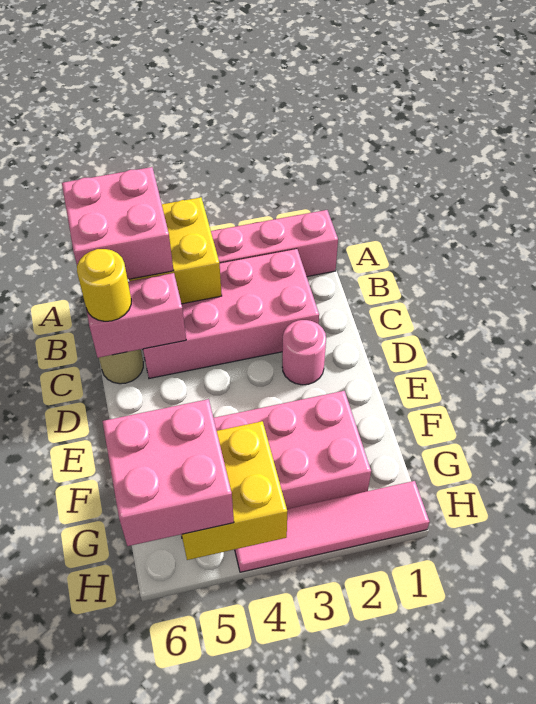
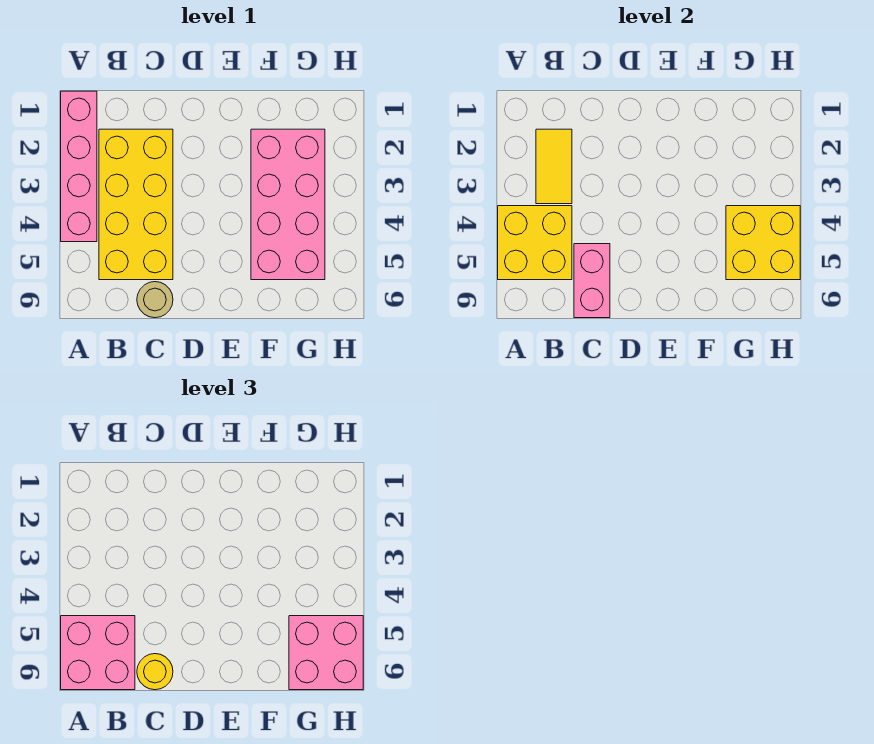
pink brick B2:C5 level 1 -> yellow brick B2:C5 level 1
none -> yellow tile B2:B3 level 2
pink round brick D2 level 1 -> none
pink tile H1:H4 level 1 -> none

